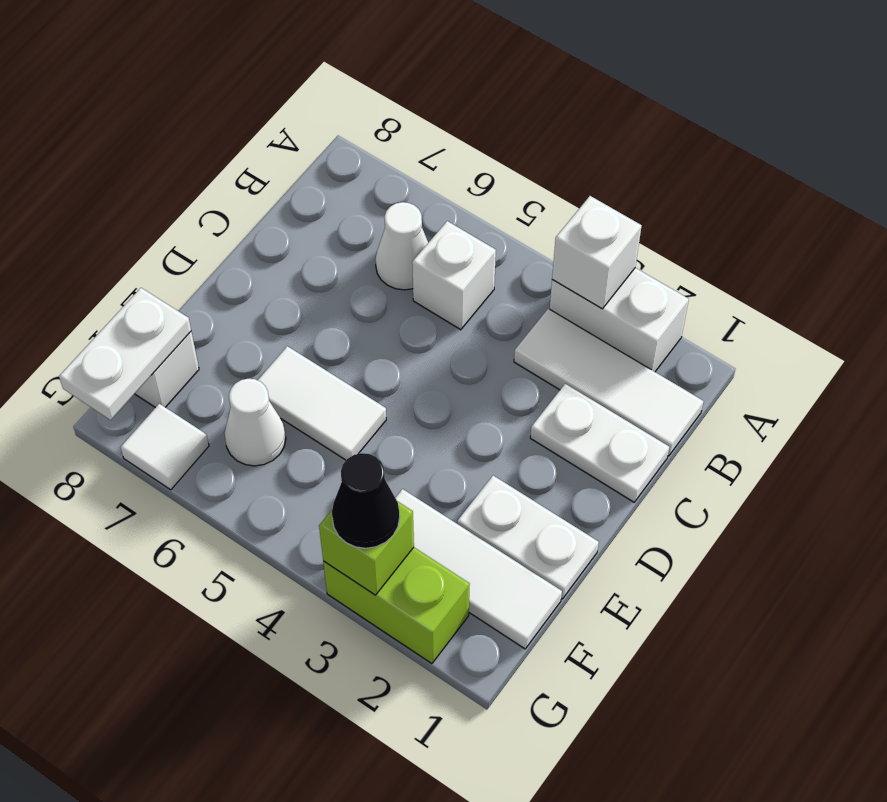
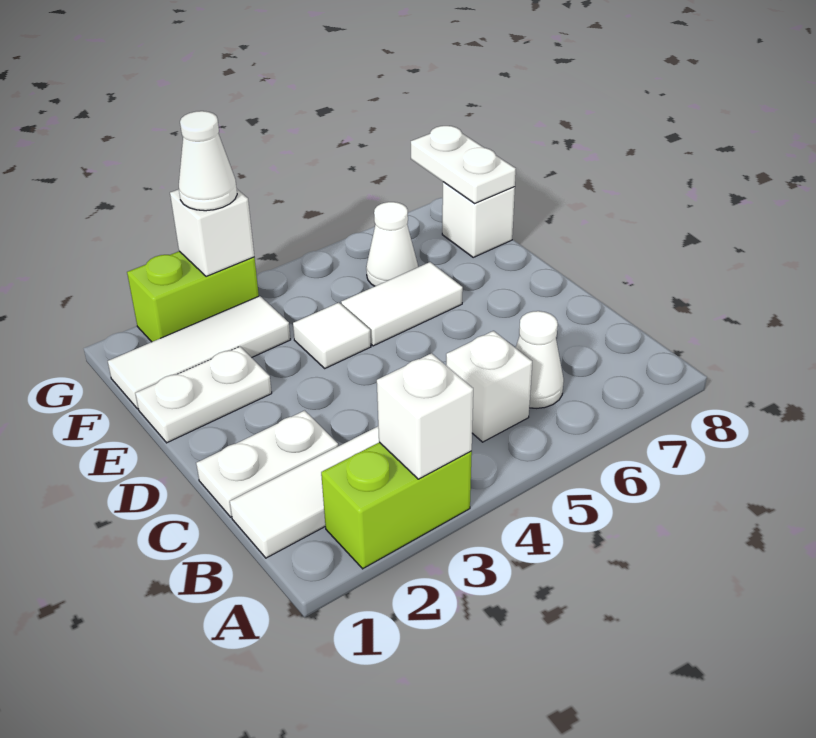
white brick A2:A3 level 1 -> lime brick A2:A3 level 1
lime brick G3 level 2 -> white brick G3 level 2
black cone G3 level 3 -> white cone G3 level 3
white tile G7 level 1 -> white tile E4 level 1

